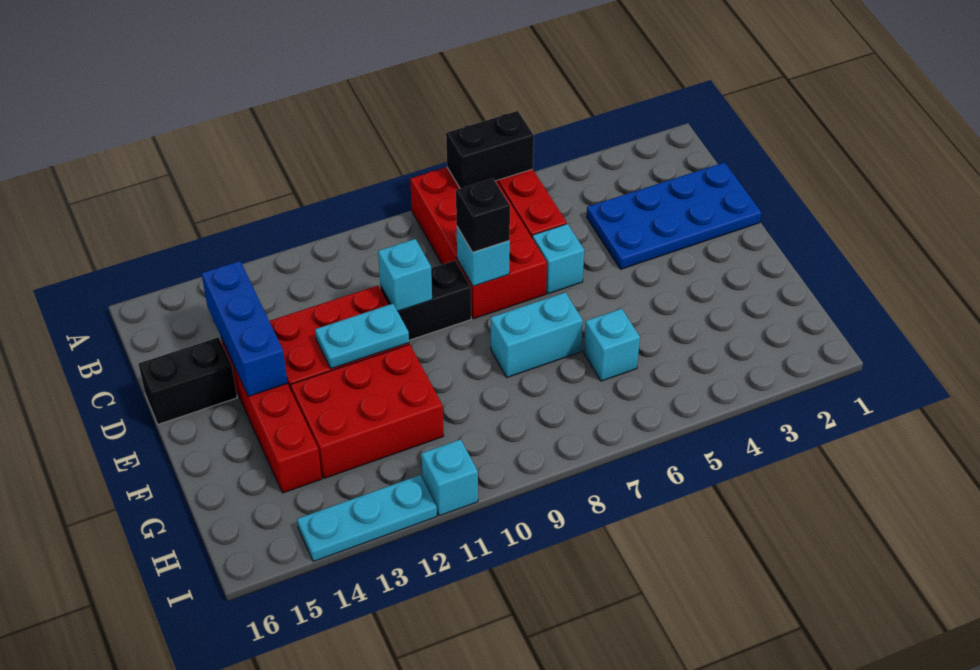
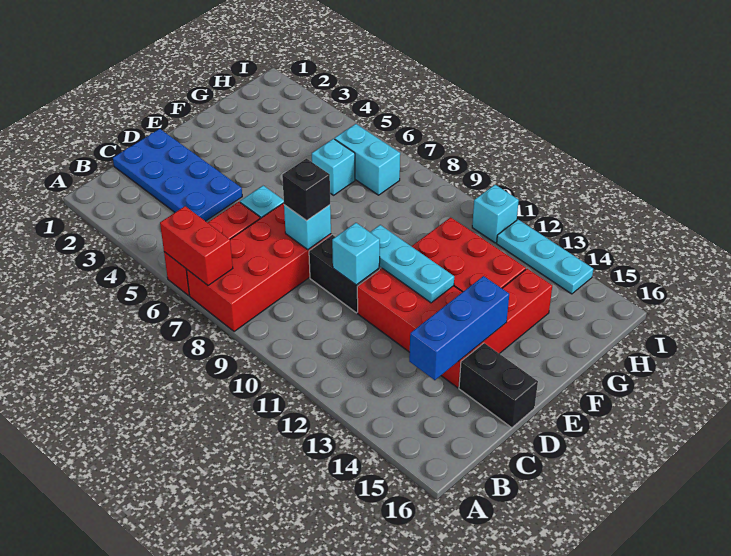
black brick A6:A7 level 2 -> red brick A6:A7 level 2
cyan plate E11:E12 level 2 -> cyan plate E10:E12 level 2
cyan brick F7:F8 level 1 -> cyan brick H6:H7 level 1

